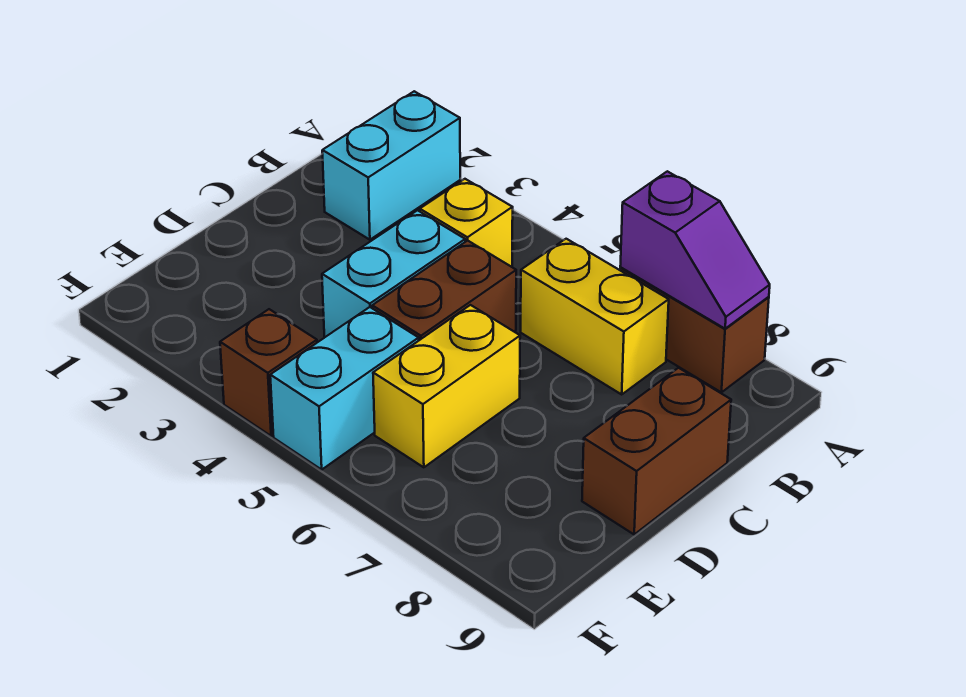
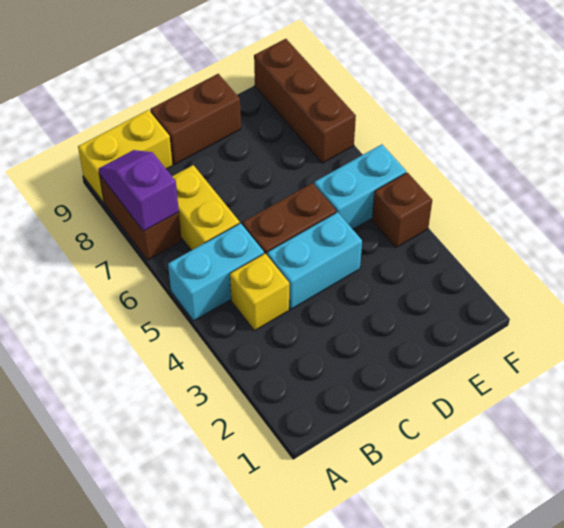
cyan brick A2:B2 level 1 -> cyan brick A5:B5 level 1
yellow brick D6:E6 level 1 -> yellow brick A9:B9 level 1
none -> brown brick F7:F9 level 1

